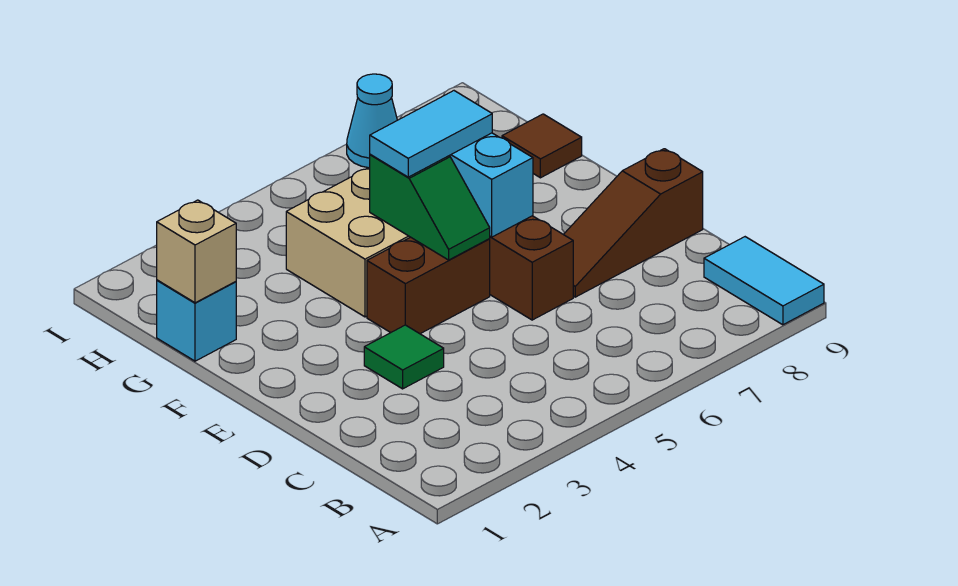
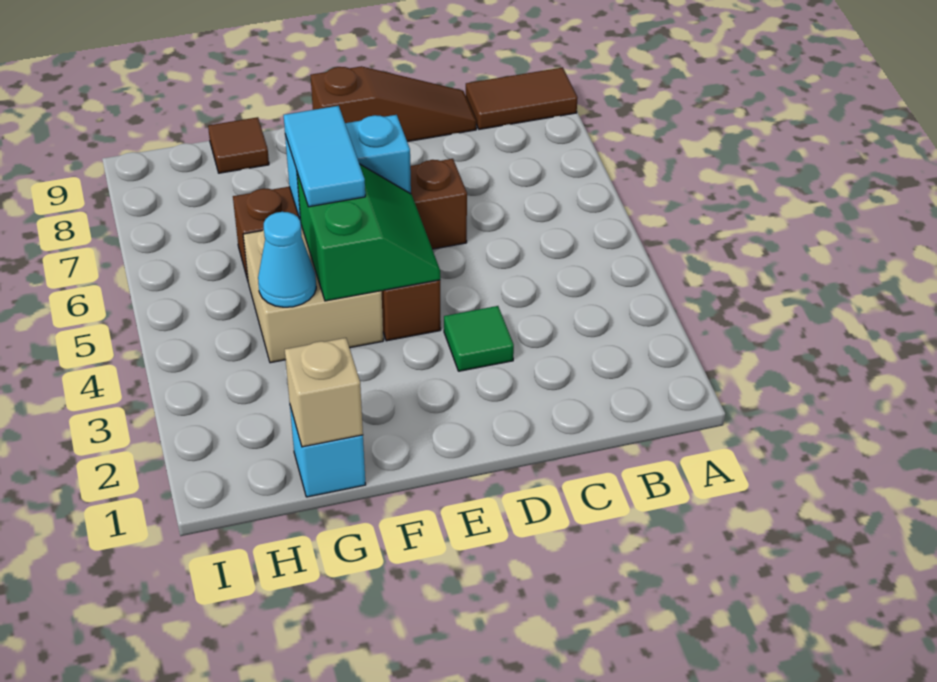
cyan tile A9:B9 level 1 -> brown tile A9:B9 level 1
brown slope D7:D9 level 1 top 9 -> brown slope C9:E9 level 1 top E
green slope E5:F5 level 2 top F -> green slope E4:F5 level 2 top F
cyan cone I7 level 1 -> cyan cone G4 level 2

